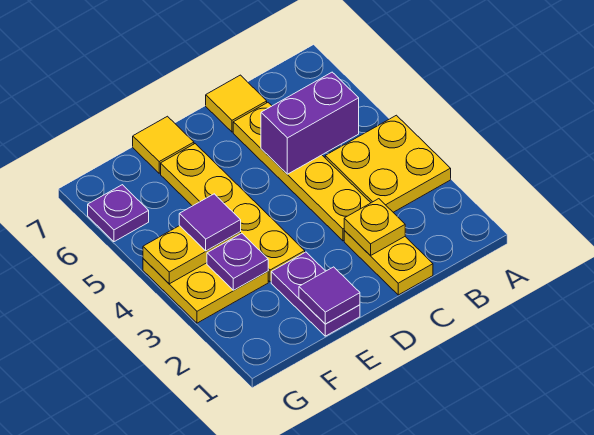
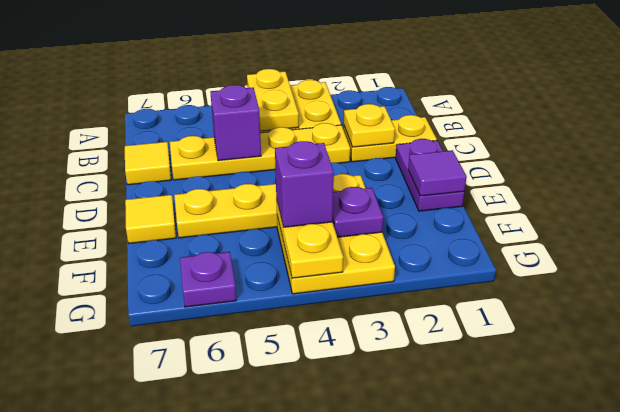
none -> yellow plate A4:B4 level 2
purple brick B5:C5 level 2 -> purple brick C5 level 2
purple plate E1:E2 level 1 -> purple plate D1:E1 level 1
purple tile F4 level 3 -> purple brick F4 level 3

